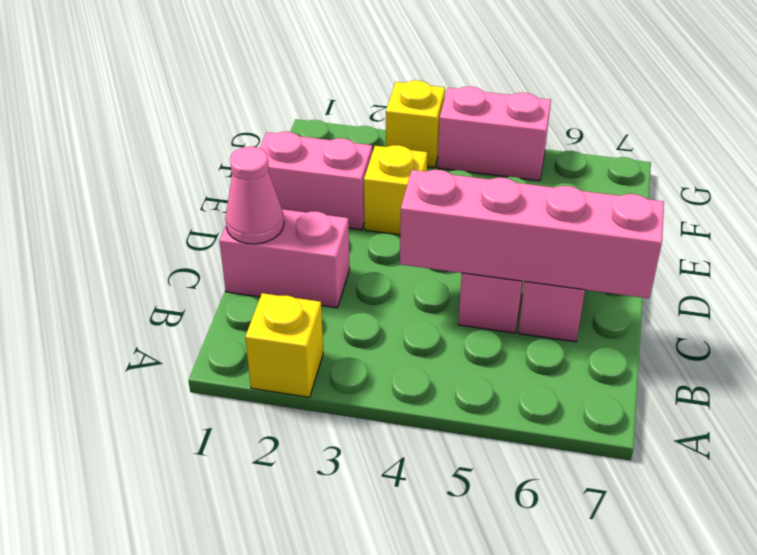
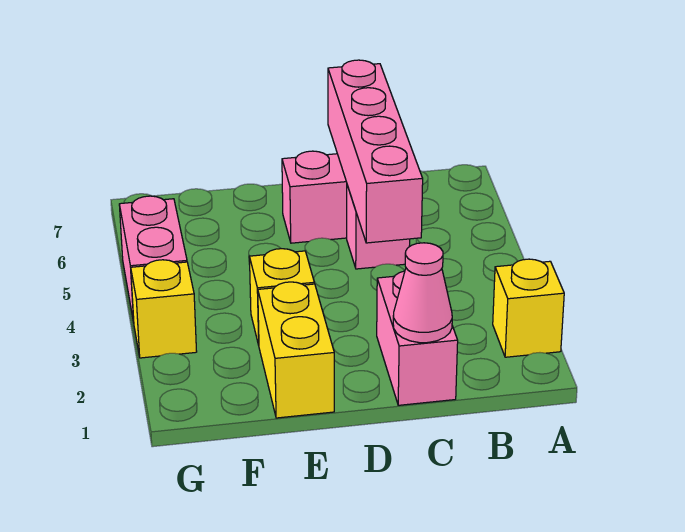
pink brick E1:E2 level 1 -> yellow brick E1:E2 level 1

